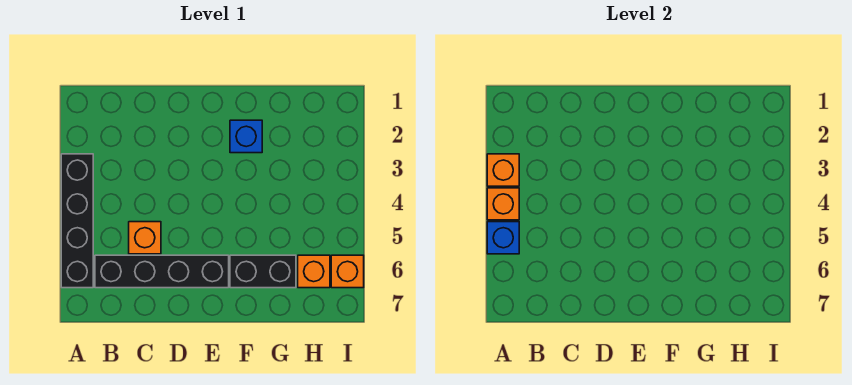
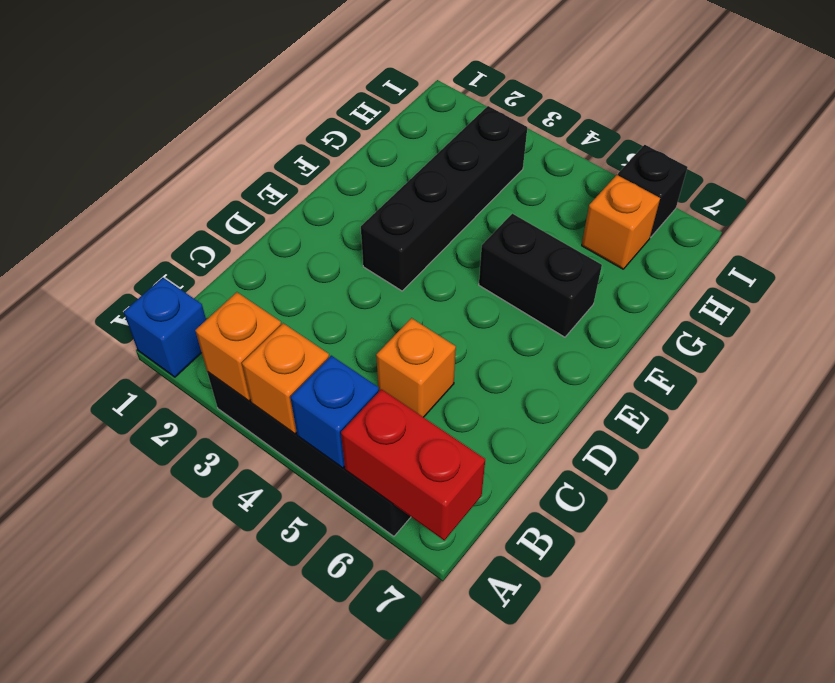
none -> red brick A6:A7 level 2
black brick B6:E6 level 1 -> black brick E3:H3 level 1
blue brick F2 level 1 -> blue brick A1 level 1
black brick F6:G6 level 1 -> black brick F5:F6 level 1
orange brick I6 level 1 -> black brick I6 level 1

